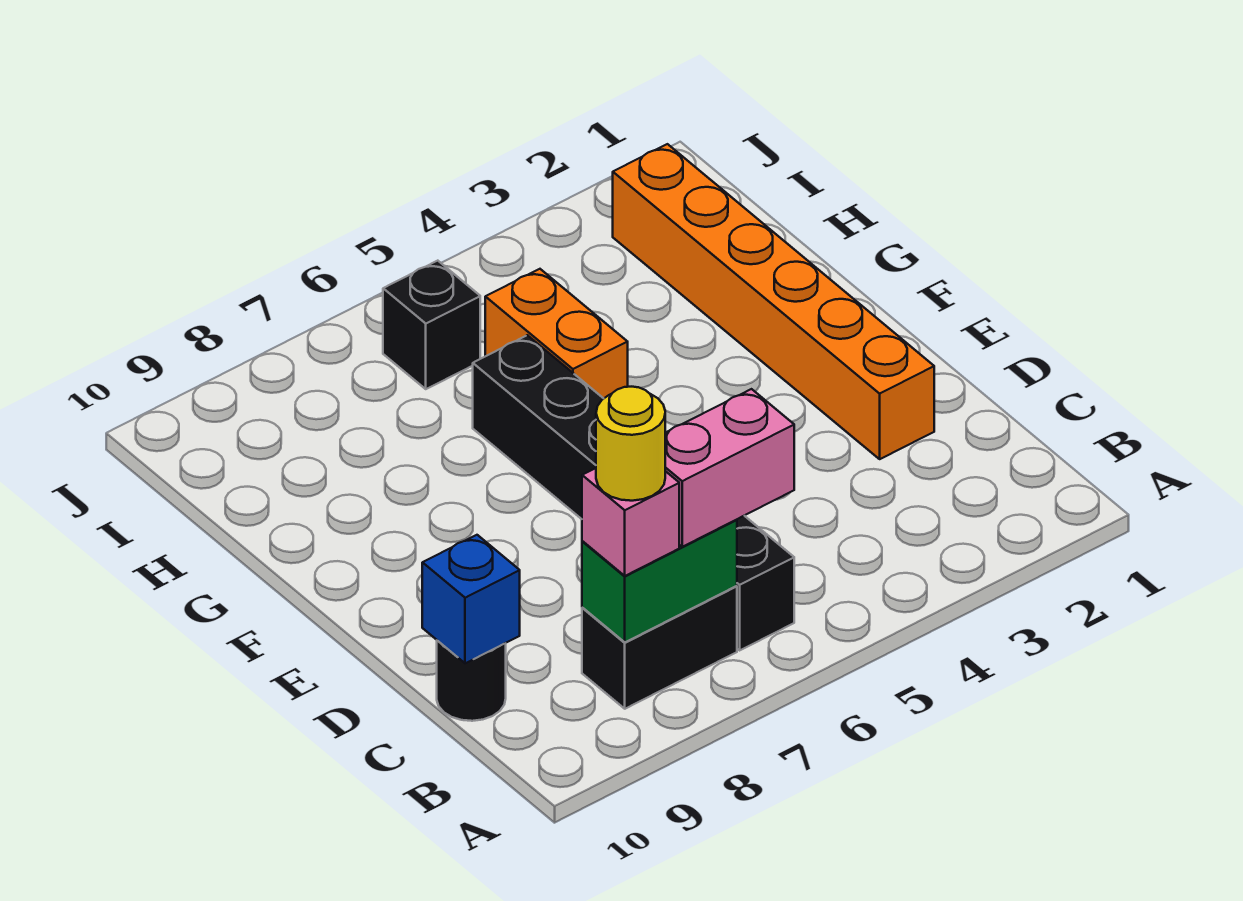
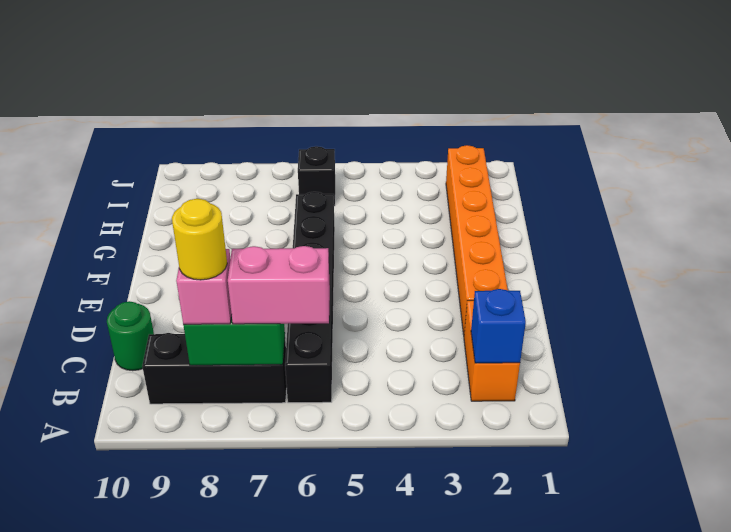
black brick B7:B8 level 1 -> black brick B7:B9 level 1
black round brick C10 level 1 -> green round brick C10 level 1
blue brick C10 level 2 -> blue brick B2 level 2
orange brick G5:H5 level 1 -> orange brick B2:C2 level 1

